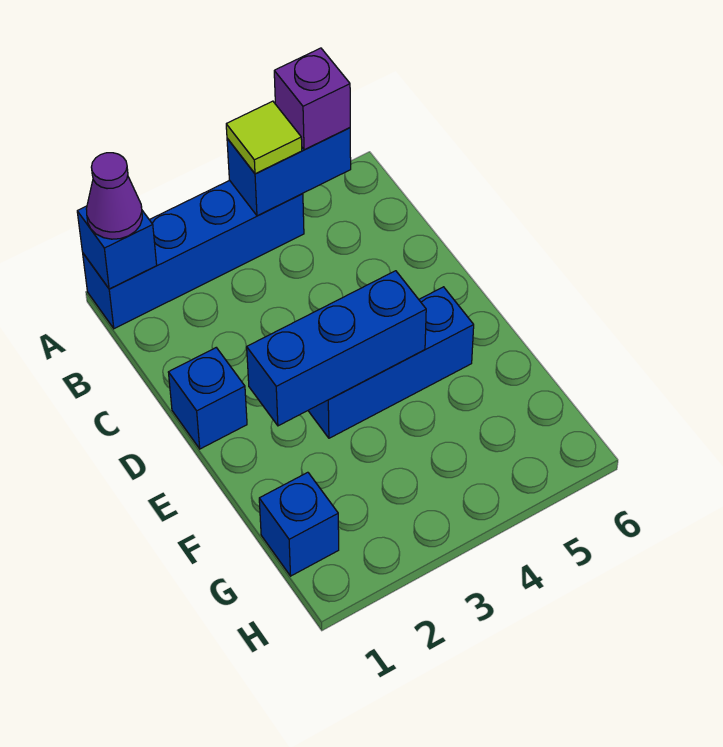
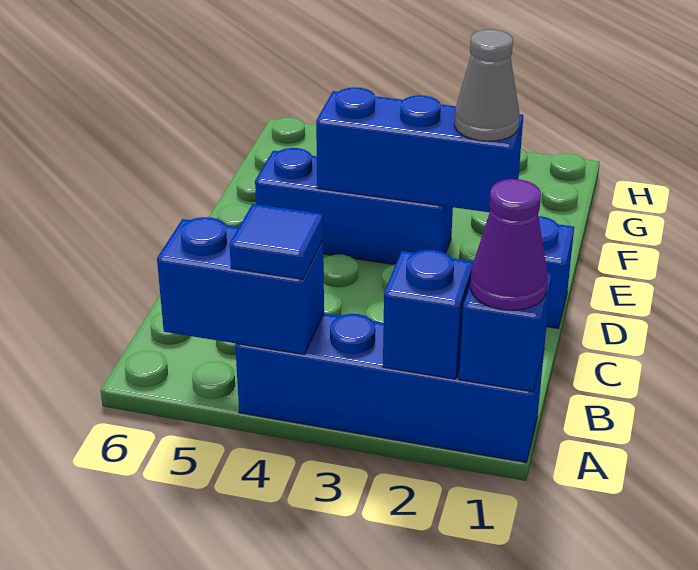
lime tile A4 level 3 -> blue tile A4 level 3
purple brick A5 level 3 -> none
none -> grey cone E2 level 3
blue brick G1 level 1 -> blue brick A2 level 2

